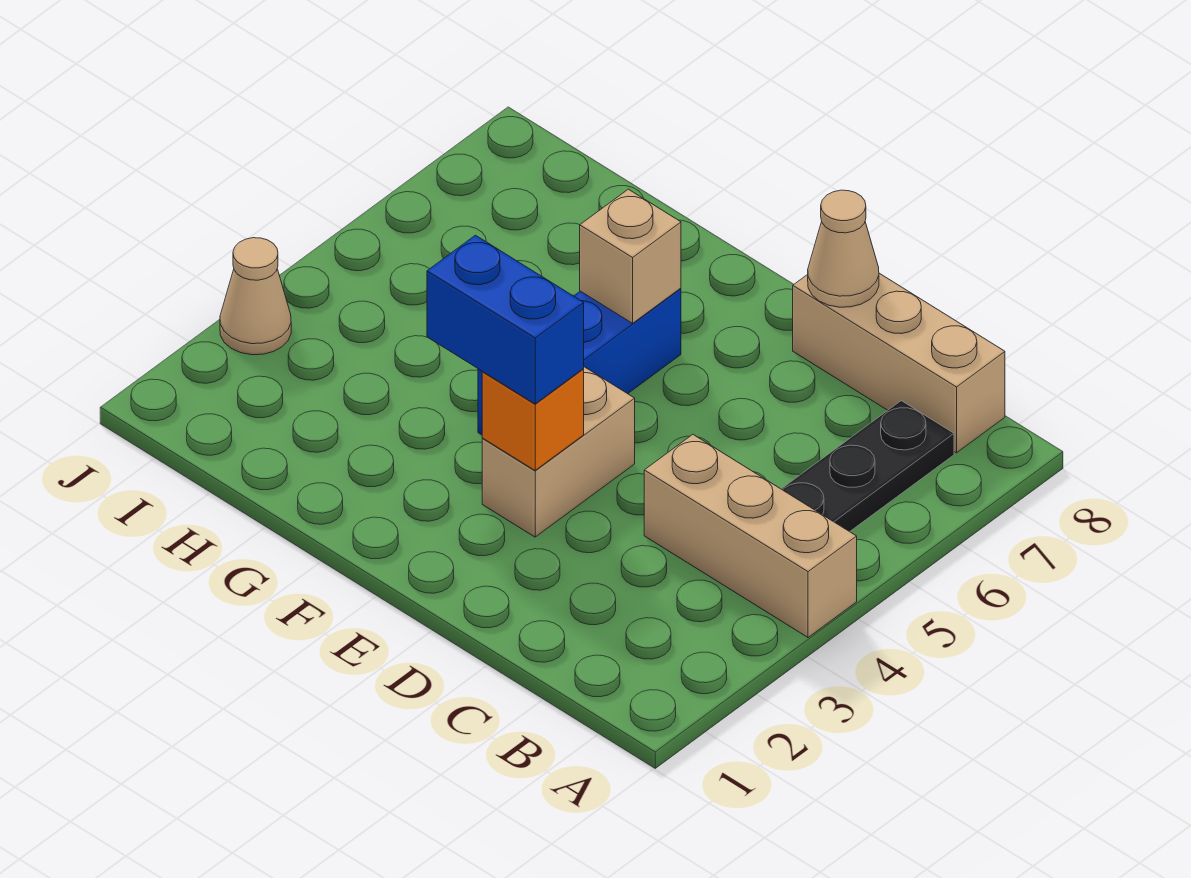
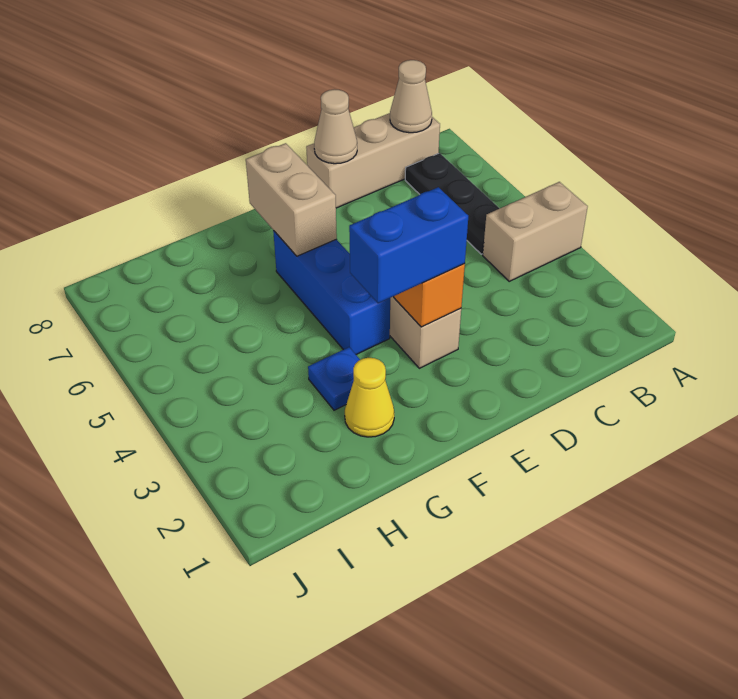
tan brick A4:C4 level 1 -> tan brick A4:B4 level 1
tan brick F6 level 2 -> tan brick F6:F7 level 2
none -> yellow cone G2 level 1
none -> blue plate G3 level 1
tan cone J3 level 1 -> tan cone B8 level 2

